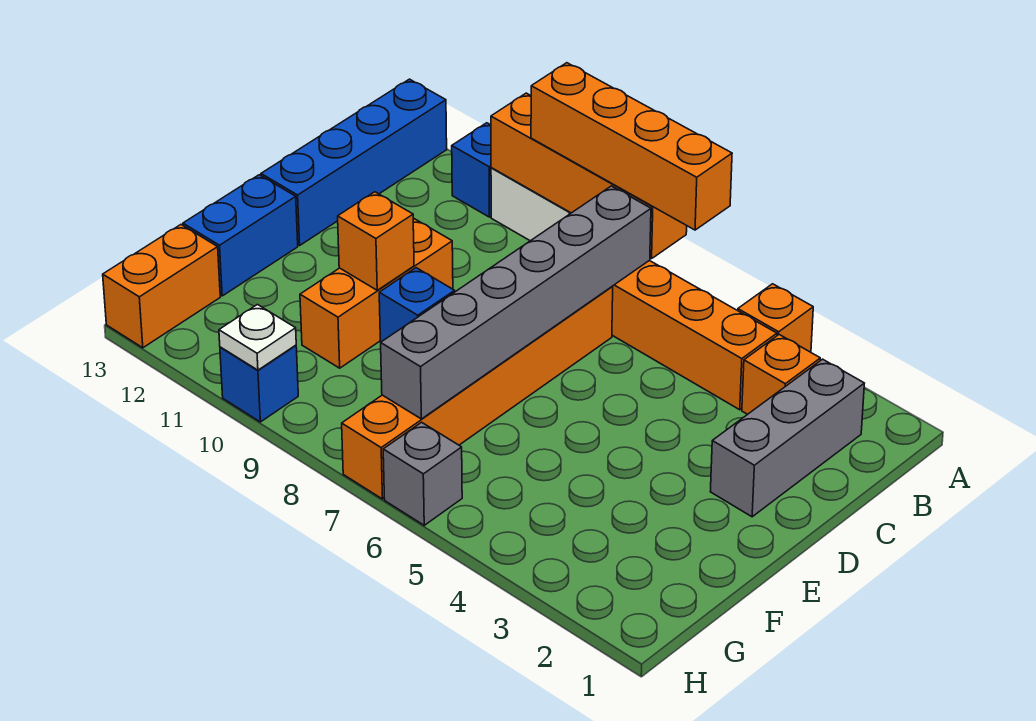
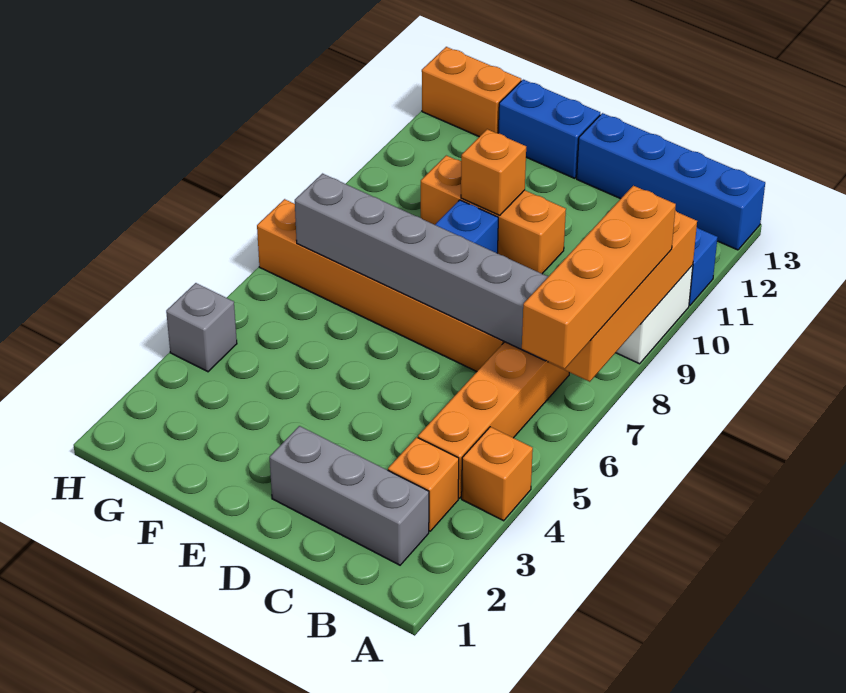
grey brick H6 level 1 -> grey brick H4 level 1
blue brick H10 level 1 -> none
white plate H10 level 2 -> none

